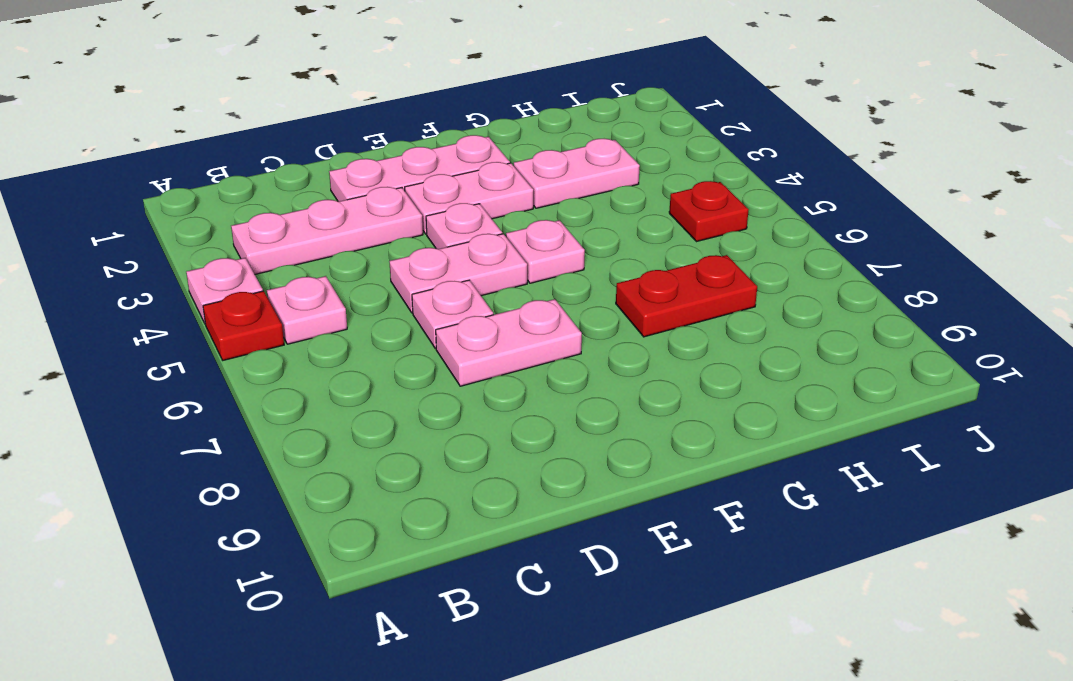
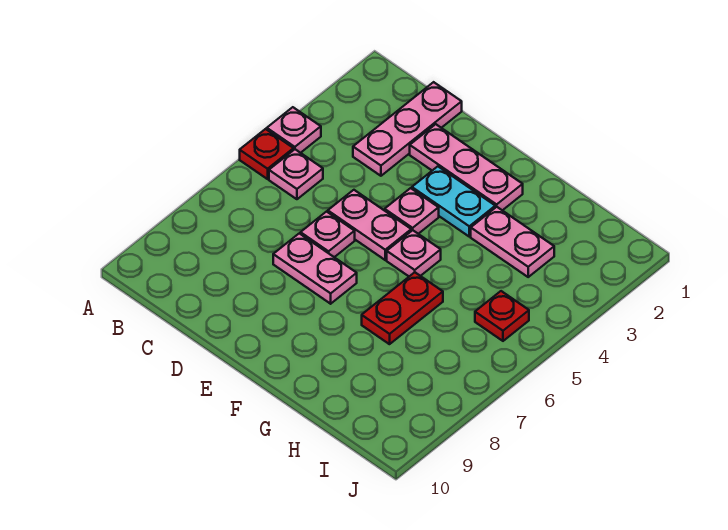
pink plate B3:D3 level 1 -> pink plate C1:C3 level 1
pink plate E3:F3 level 1 -> cyan plate E3:F3 level 1
red plate G7:H7 level 1 -> red plate G6:G7 level 1

